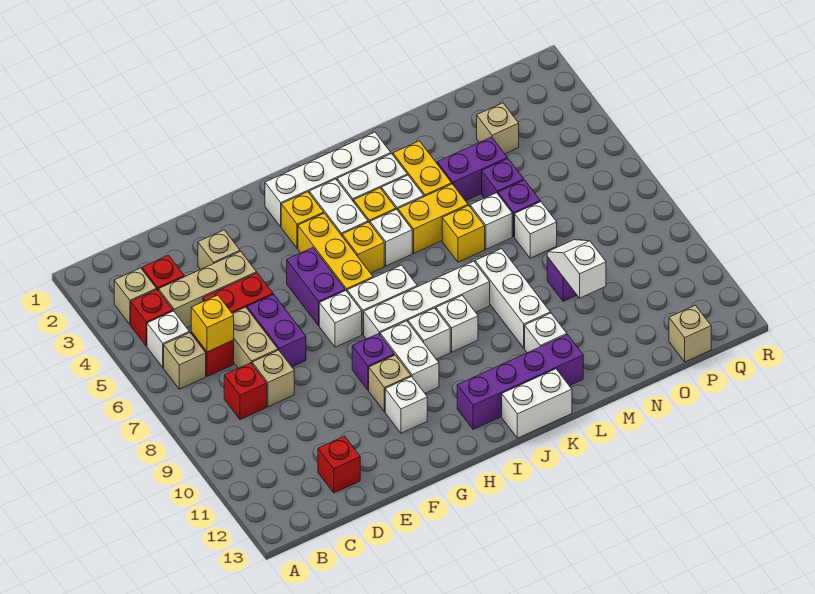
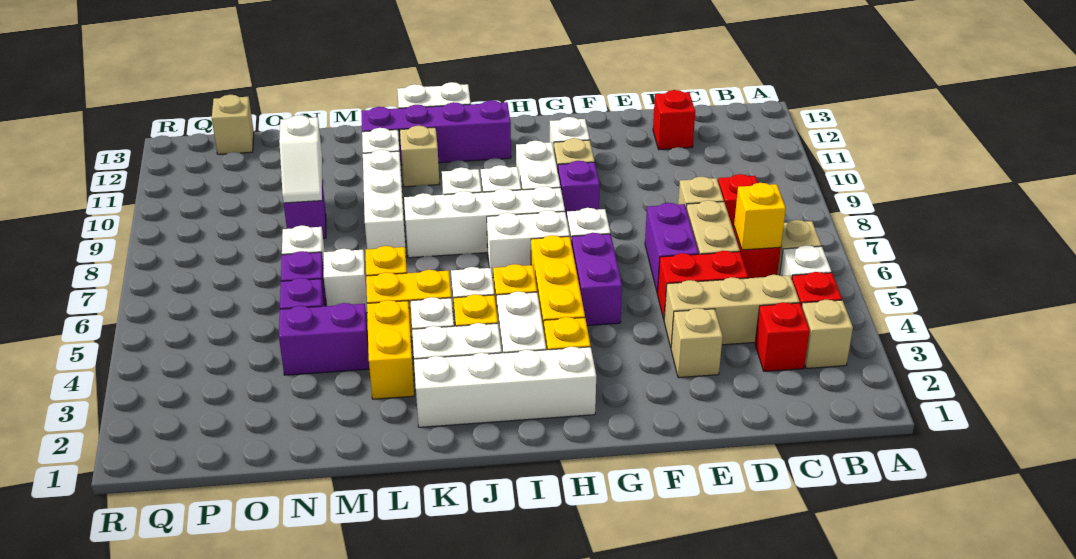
tan brick O3 level 1 -> tan brick K11 level 1

